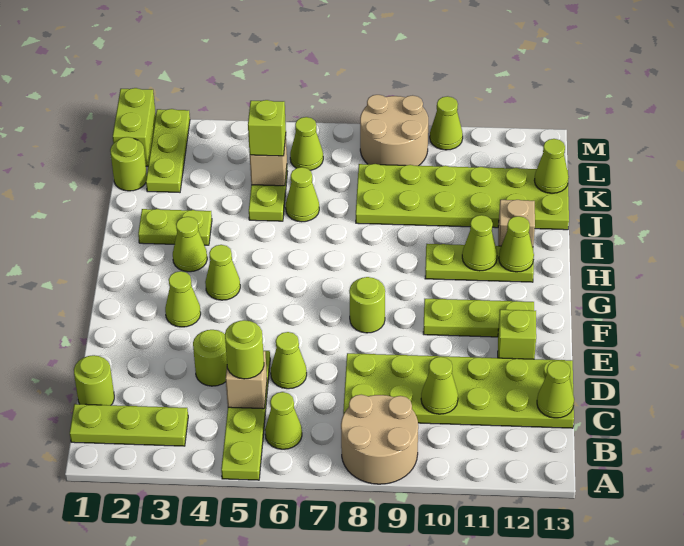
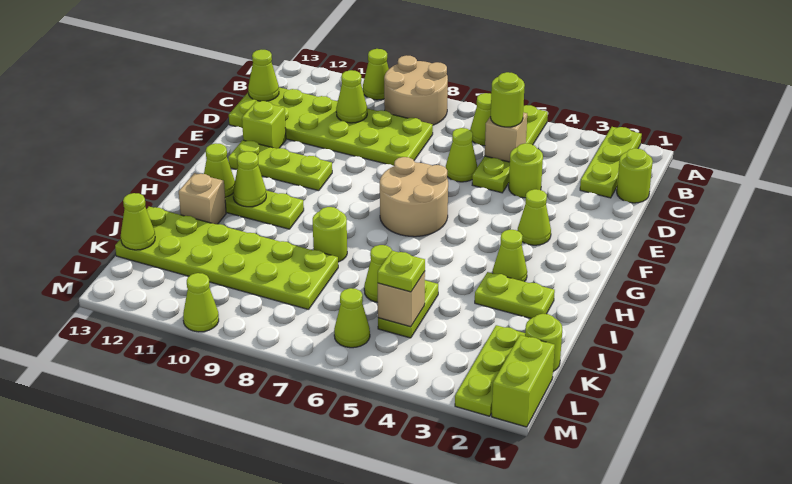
lime plate B1:B3 level 1 -> lime plate A2:C2 level 1
lime round brick F8 level 1 -> lime round brick I8 level 1
lime cone G4 level 1 -> lime cone A10 level 1
lime brick K5 level 3 -> lime plate K5 level 3
tan round brick L8:M9 level 1 -> tan round brick F6:G7 level 1

